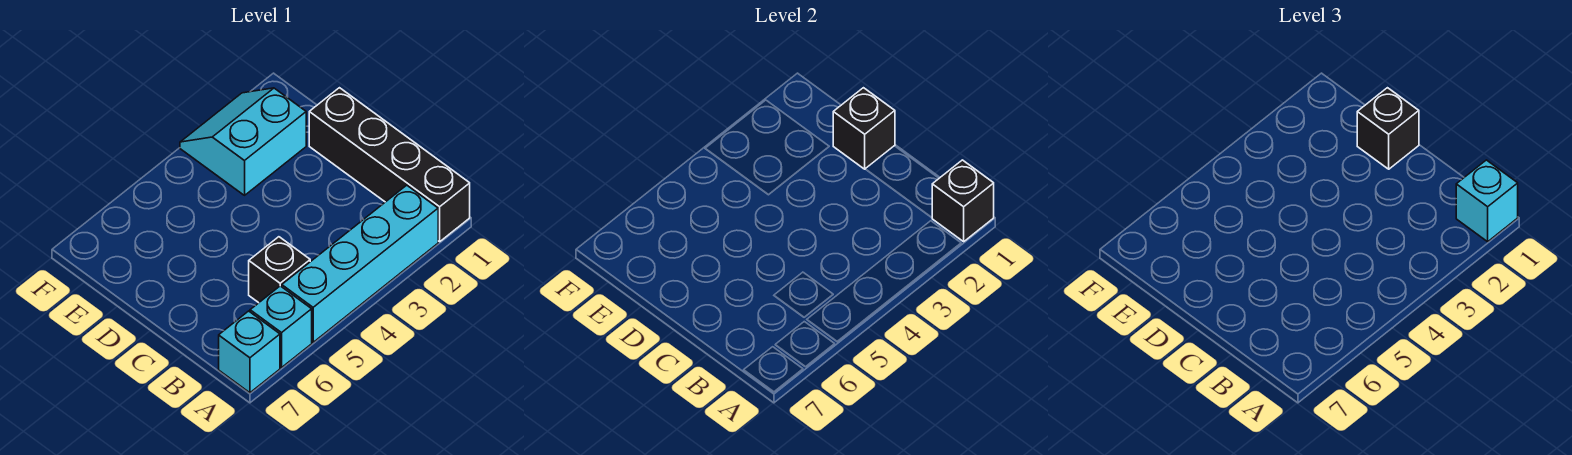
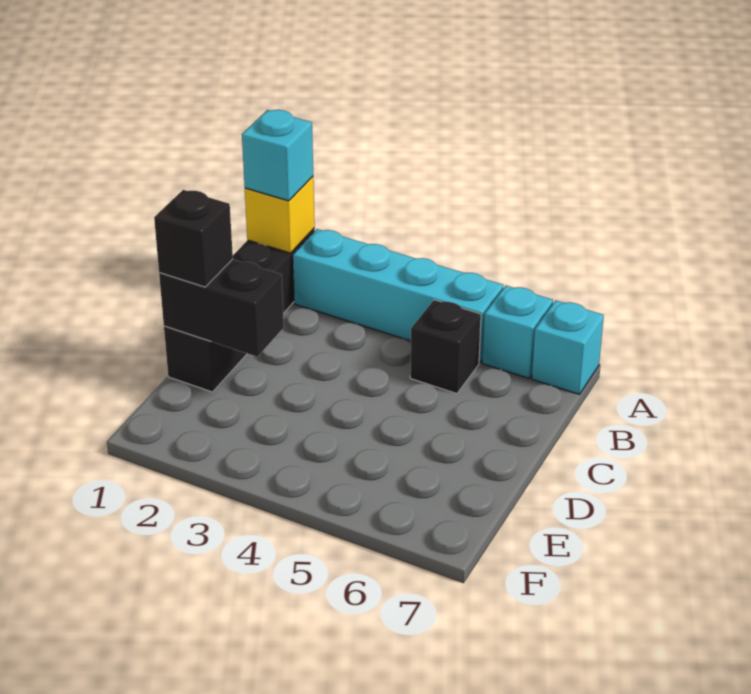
black brick A1 level 2 -> yellow brick A1 level 2
black brick D1 level 2 -> black brick D1:D2 level 2
cyan slope E2:F3 level 1 top E -> none

